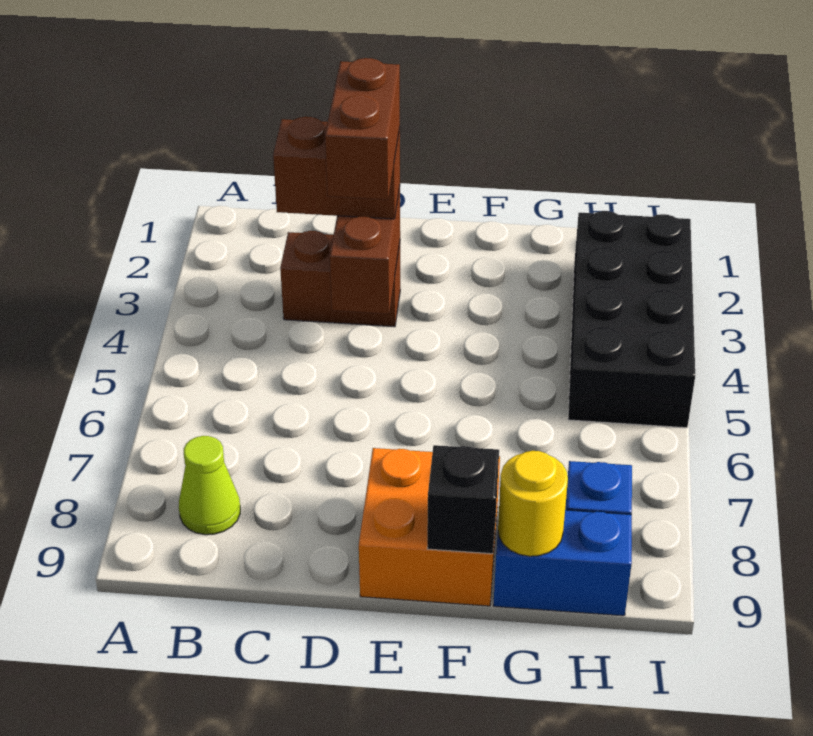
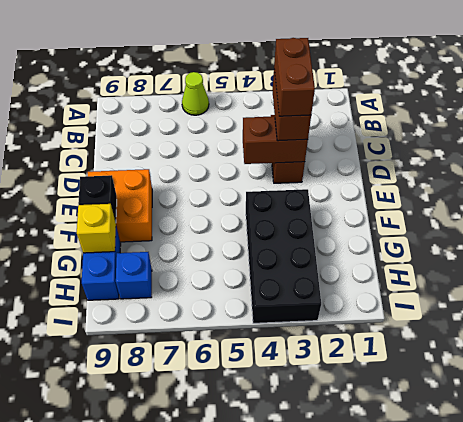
lime cone B8 level 1 -> lime cone A6 level 1
brown brick D3:D4 level 4 -> brown brick C3:D3 level 4
yellow round brick G9 level 2 -> yellow brick G9 level 2
black brick H2:I5 level 1 -> black brick F3:I4 level 1

